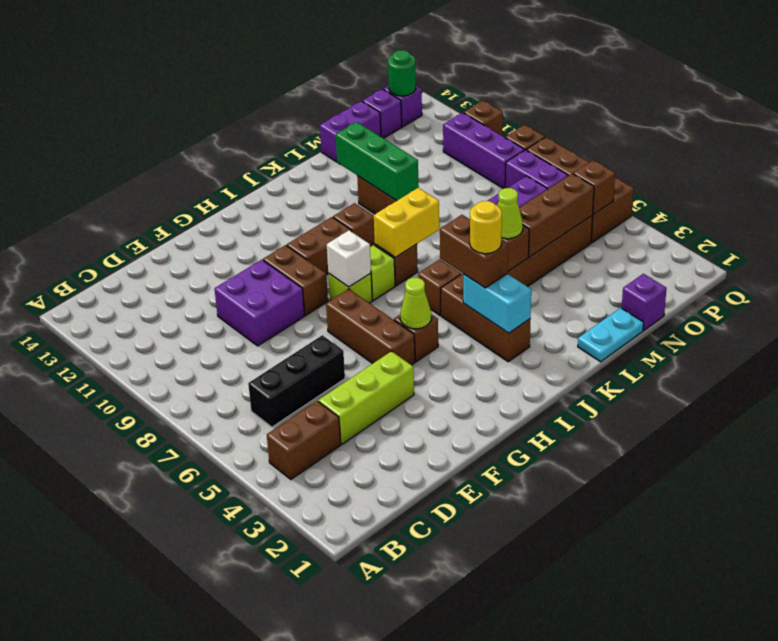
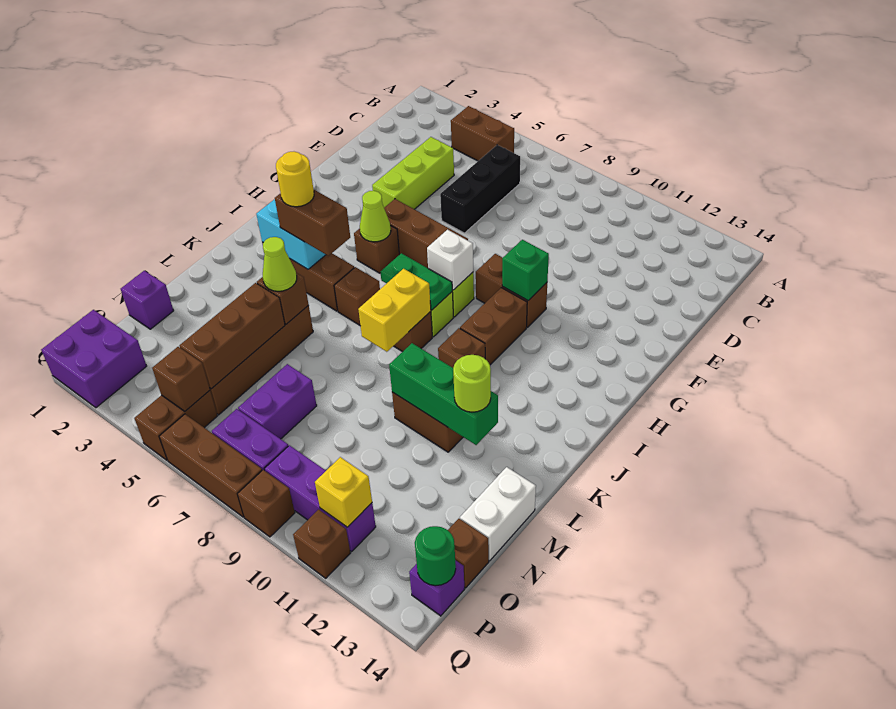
brown brick B4:C4 level 1 -> brown brick B4:B5 level 1
purple brick E9:F10 level 1 -> purple brick P1:Q2 level 1
none -> green brick G10 level 2
none -> green plate I7:I8 level 2
cyan plate L1:M1 level 1 -> none
none -> lime round brick L12 level 3
purple brick M14:N14 level 1 -> white brick M14:N14 level 1
purple brick O14 level 1 -> brown brick O14 level 1
none -> yellow brick P11 level 2

